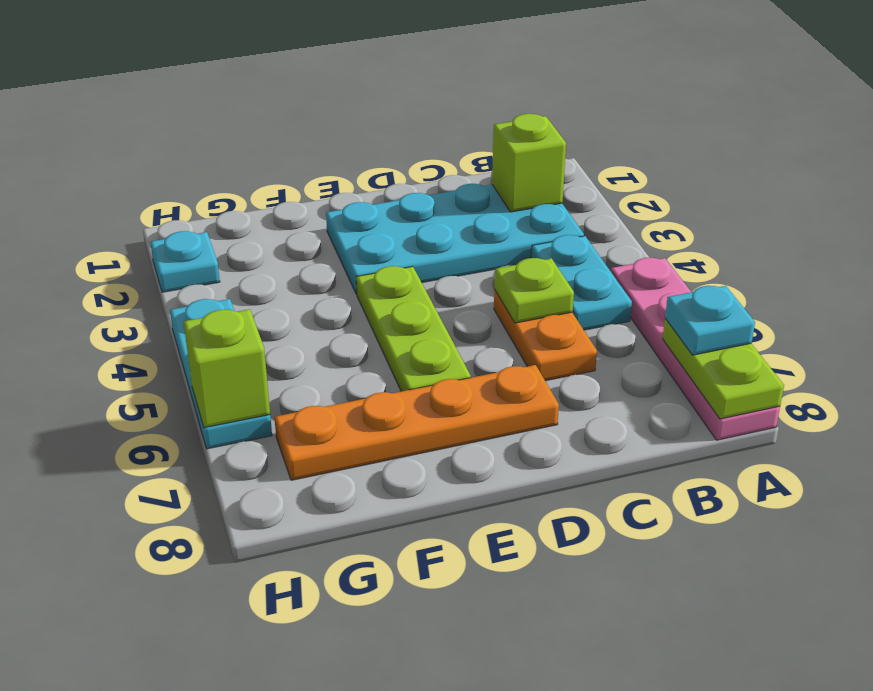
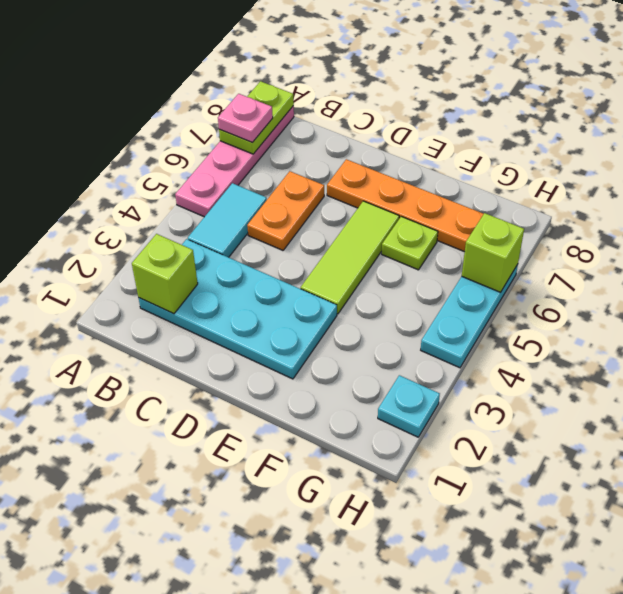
cyan plate A7 level 3 -> pink plate A7 level 3
cyan plate B4:B5 level 1 -> cyan tile B4:B5 level 1
lime plate C5 level 2 -> lime plate F6 level 1
lime plate E4:E6 level 1 -> lime tile E4:E6 level 1

